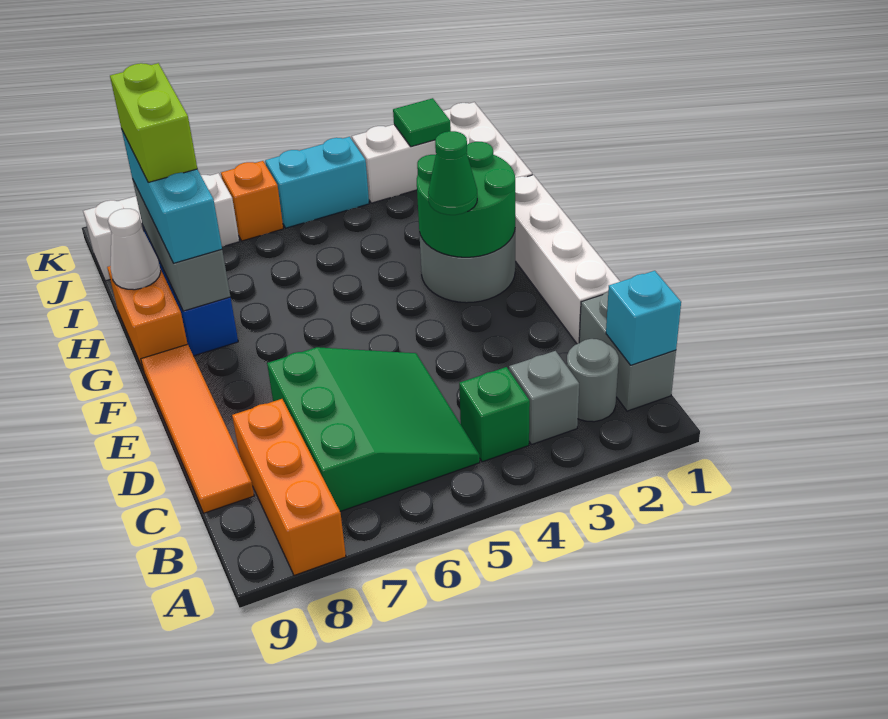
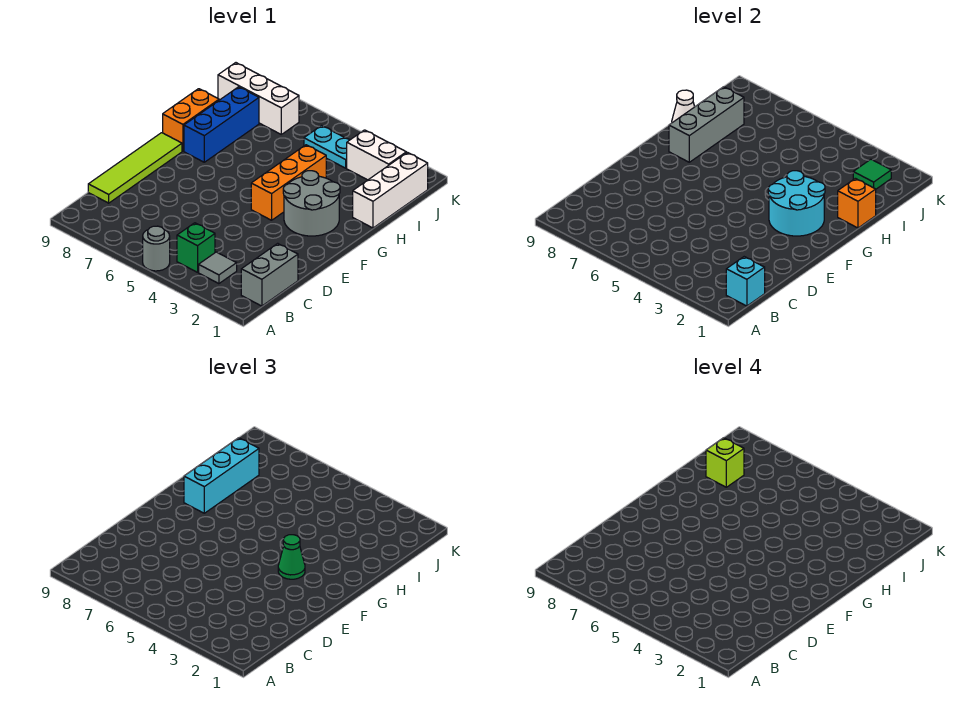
orange brick A8:C8 level 1 -> orange brick F4:H4 level 1
grey round brick B2 level 1 -> grey round brick A5 level 1
grey brick B3 level 1 -> grey tile B3 level 1
green slope B5:D7 level 1 top 7 -> none
orange tile C9:F9 level 1 -> lime tile C9:F9 level 1
white brick D1:G1 level 1 -> none
green round brick F2:G3 level 2 -> cyan round brick F2:G3 level 2
lime brick H8:I8 level 4 -> lime brick I8 level 4
cyan brick J4:J5 level 1 -> cyan plate J4:J5 level 1
orange brick J6 level 1 -> orange brick H1 level 2

